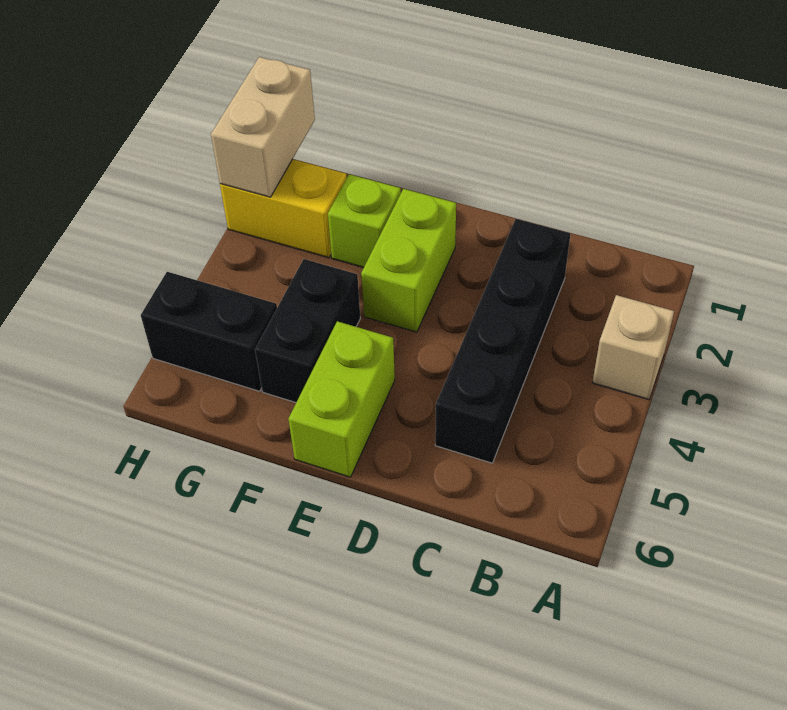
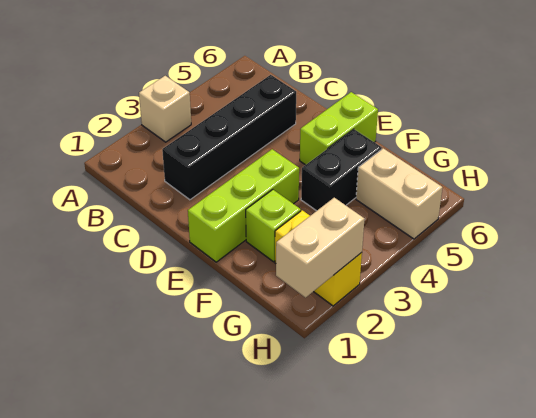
lime brick E2:E3 level 1 -> lime brick E1:E3 level 1
black brick G5:H5 level 1 -> tan brick G5:H5 level 1

